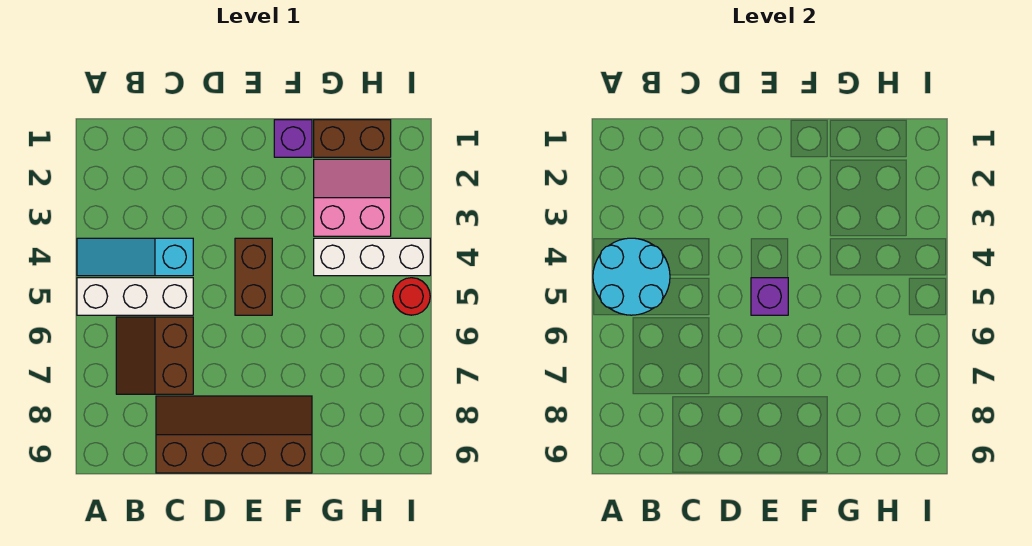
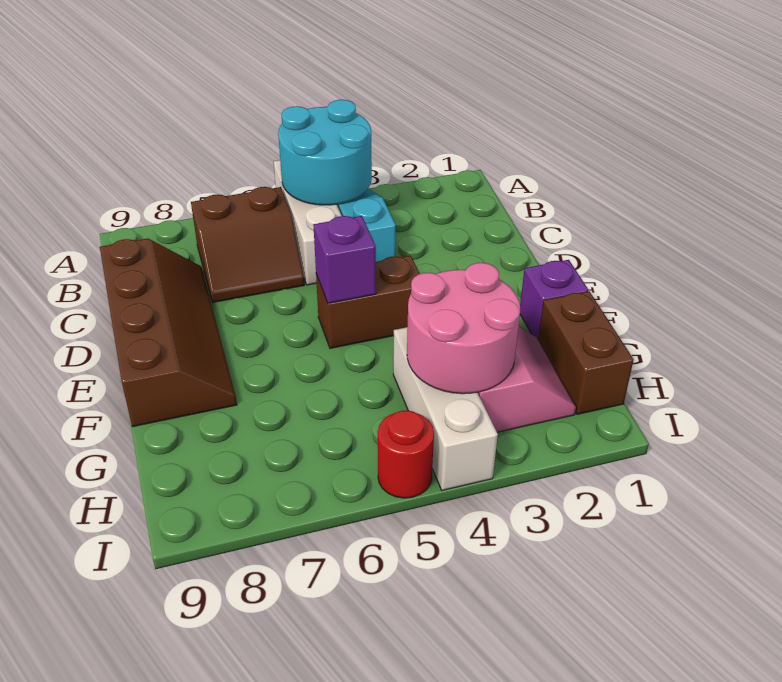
brown slope B6:C7 level 1 top C -> brown slope B6:C7 level 1 top B
none -> pink round brick G3:H4 level 2

